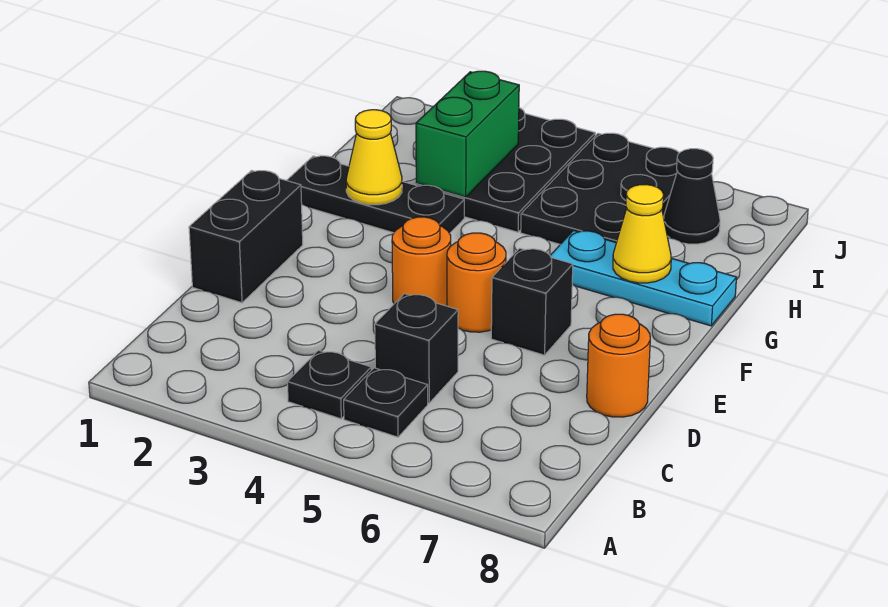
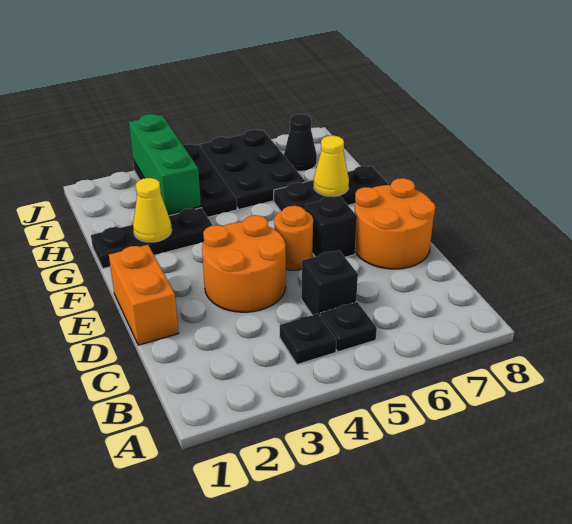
black brick D1:E1 level 1 -> orange brick D1:E1 level 1
orange round brick D8 level 1 -> orange round brick D7:E8 level 1
orange round brick E4 level 1 -> orange round brick D3:E4 level 1
cyan plate G6:G8 level 1 -> black plate G6:G8 level 1
green brick H3:I3 level 2 -> green brick H3:J3 level 2

